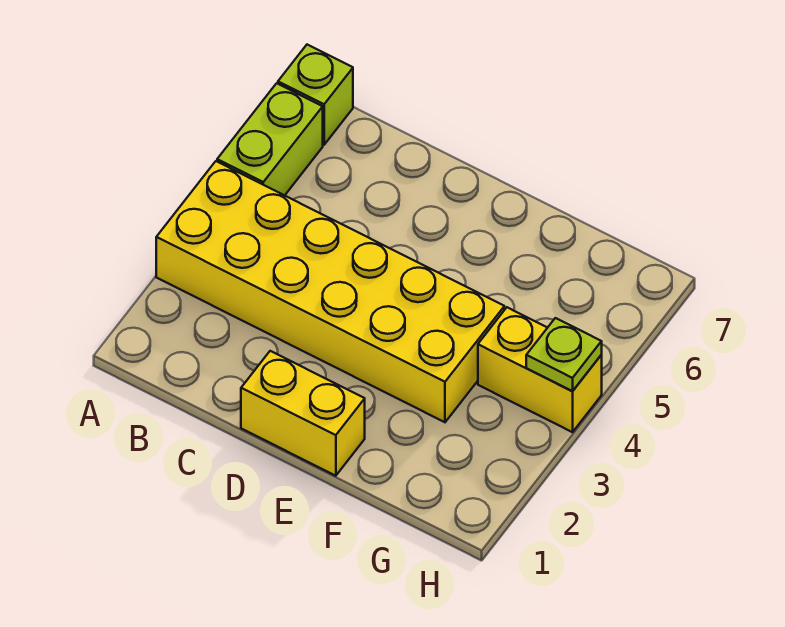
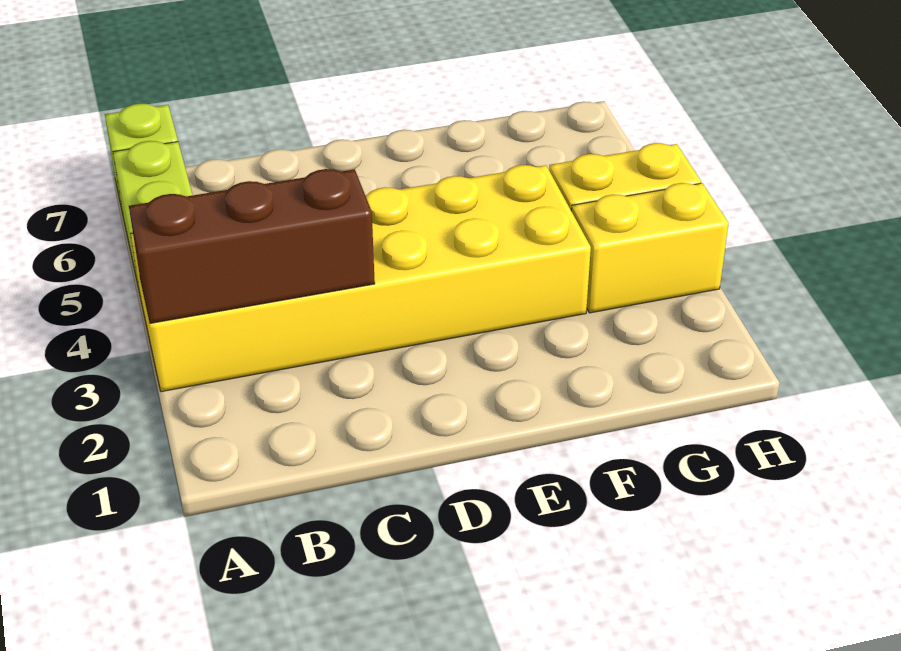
none -> brown brick A3:C3 level 2
yellow brick D1:E1 level 1 -> yellow brick G3:H3 level 1
lime plate H4 level 2 -> none

